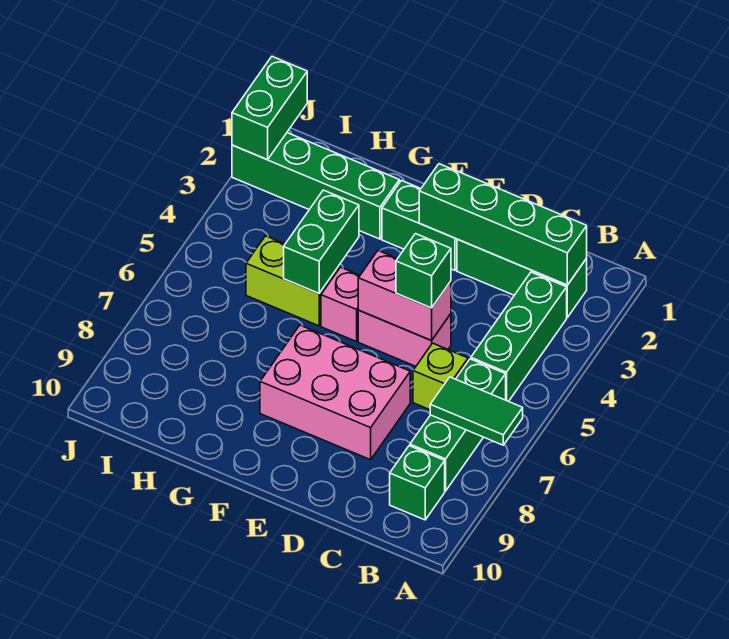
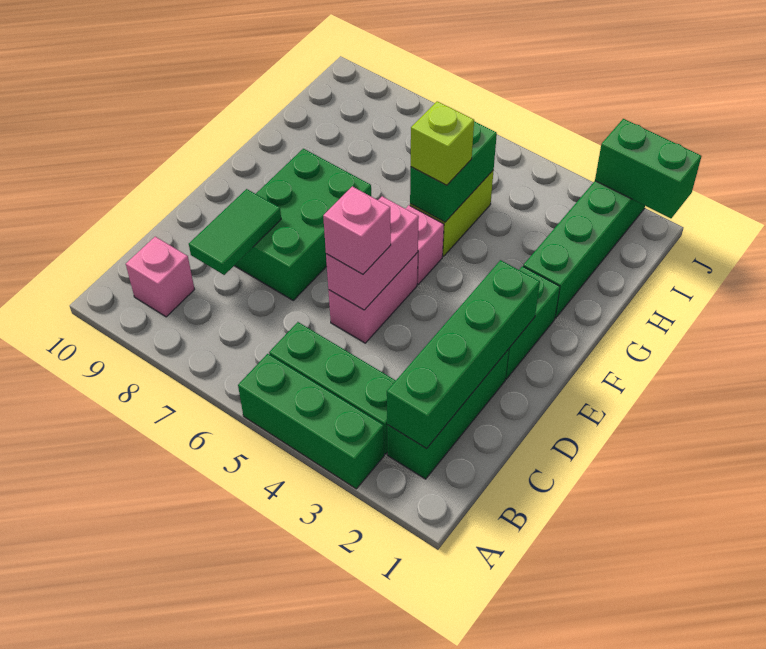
green tile A7:B7 level 2 -> green tile C8:D8 level 2
green brick B6:B8 level 1 -> green brick A3:A5 level 1
green brick B9 level 1 -> pink brick B9 level 1
lime brick C6 level 1 -> lime brick G5 level 3
green brick D5 level 3 -> pink brick D5 level 3
pink brick D7:F8 level 1 -> green brick D7:F8 level 1
green brick G4:G5 level 2 -> green brick G5:H5 level 2

